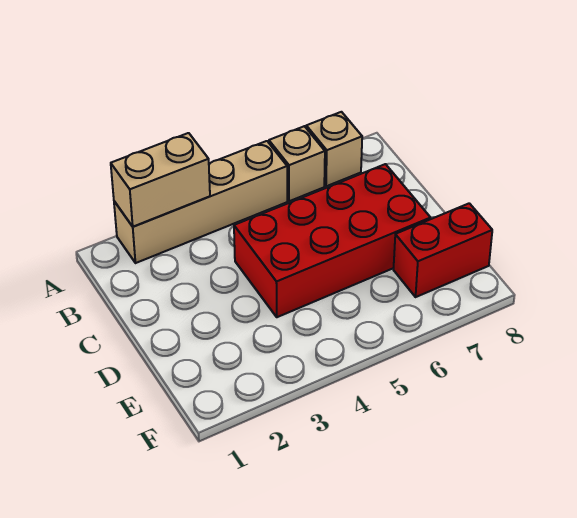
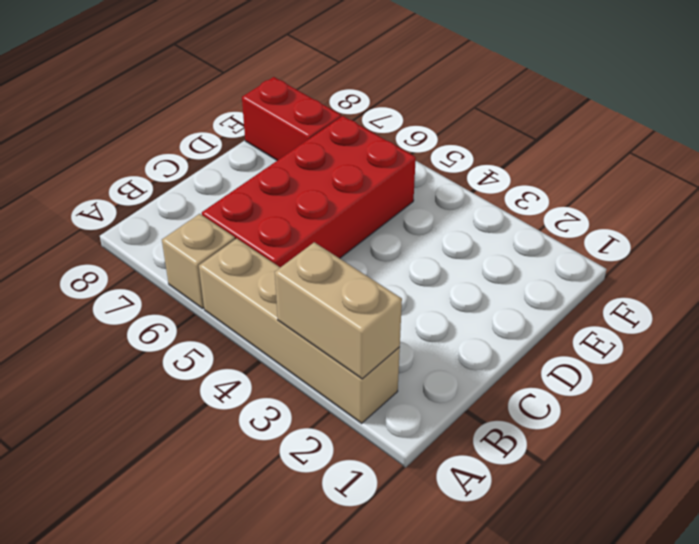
tan brick A7 level 1 -> none
red brick C4:D7 level 1 -> red brick B5:E6 level 1

